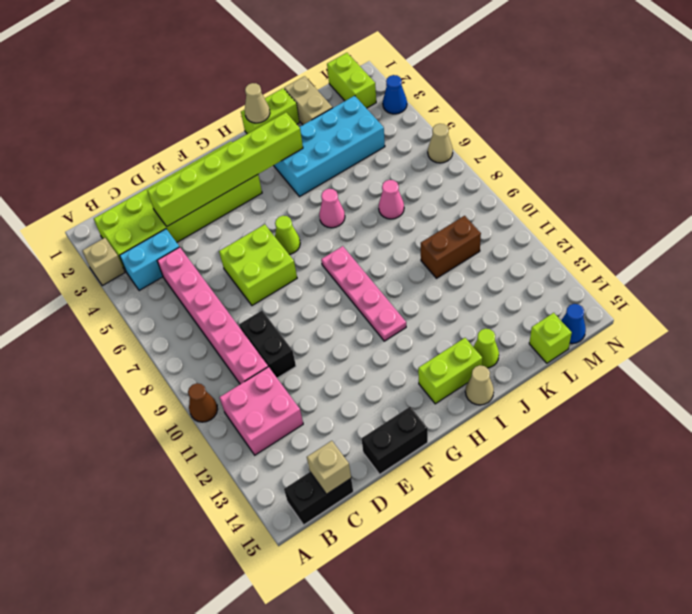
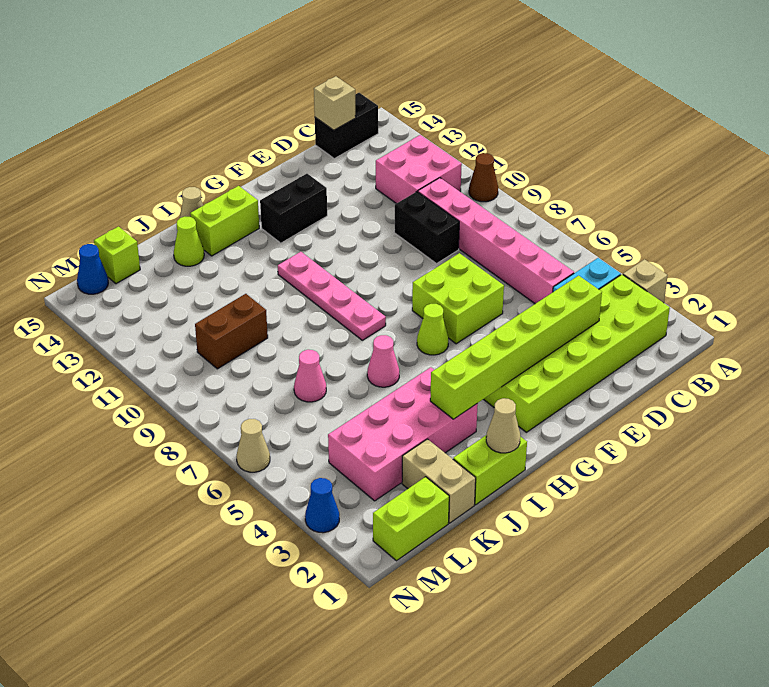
black brick E15:F15 level 1 -> black brick F13:G13 level 1
cyan brick I3:L4 level 1 -> pink brick I3:L4 level 1
lime brick M1:M2 level 1 -> lime brick L1:M1 level 1

